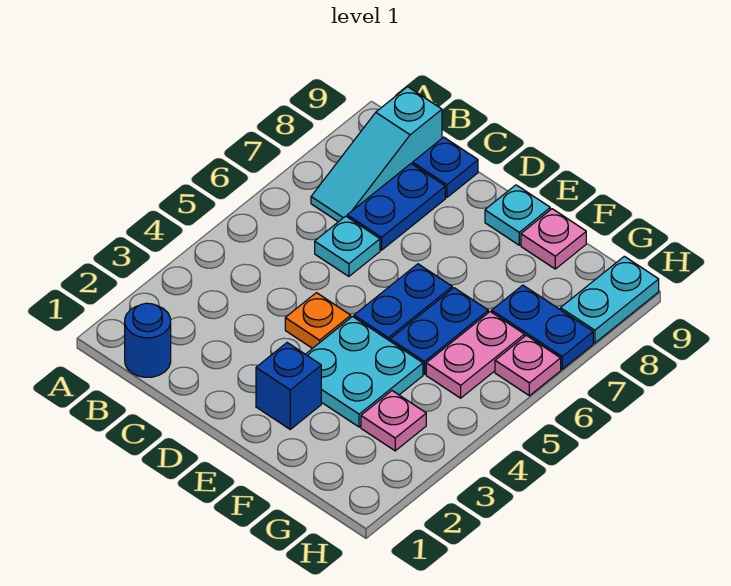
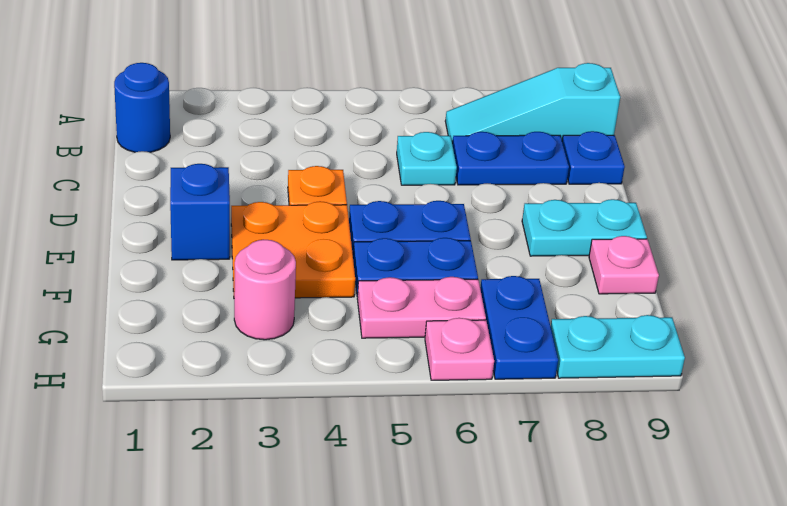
cyan plate E3:F4 level 1 -> orange plate E3:F4 level 1
cyan plate E9 level 1 -> cyan plate E8:E9 level 1
pink plate G3 level 1 -> pink round brick G3 level 1

